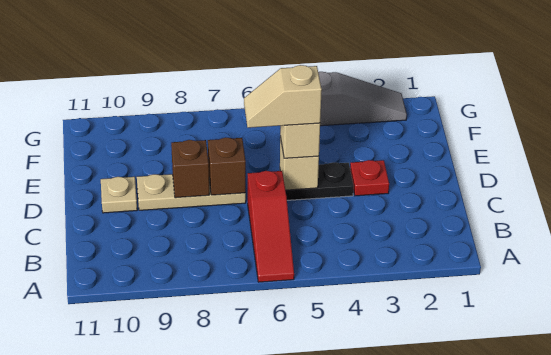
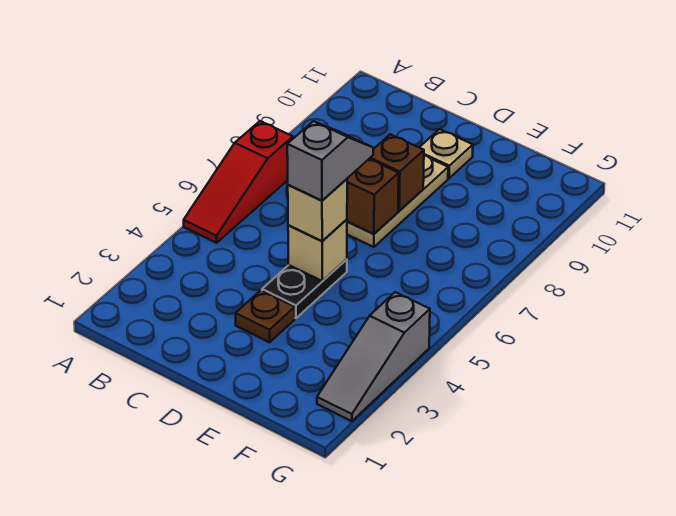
red slope A6:C6 level 1 top C -> red slope A5:A7 level 1 top 7
red plate D3 level 1 -> brown plate D3 level 1
tan slope D5:D6 level 4 top 5 -> grey slope D5:D6 level 4 top 5

